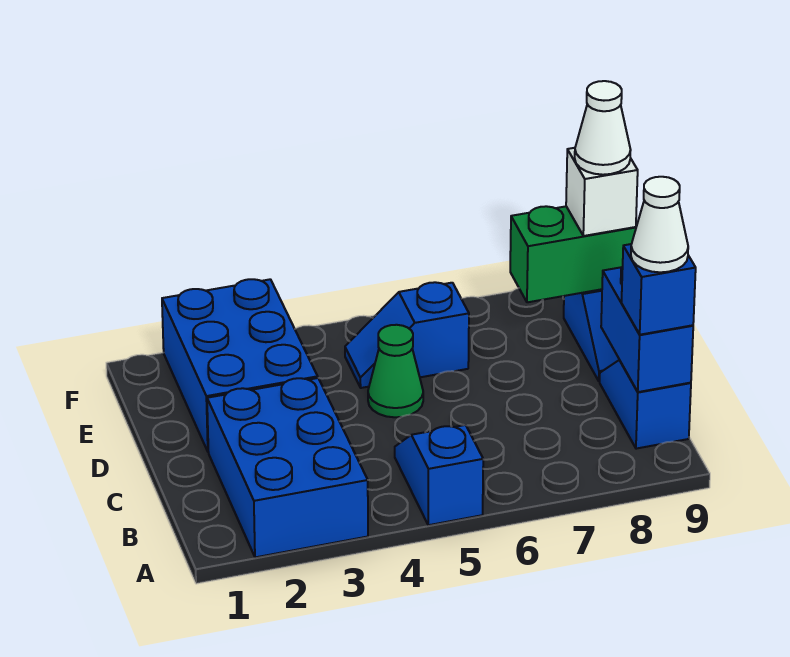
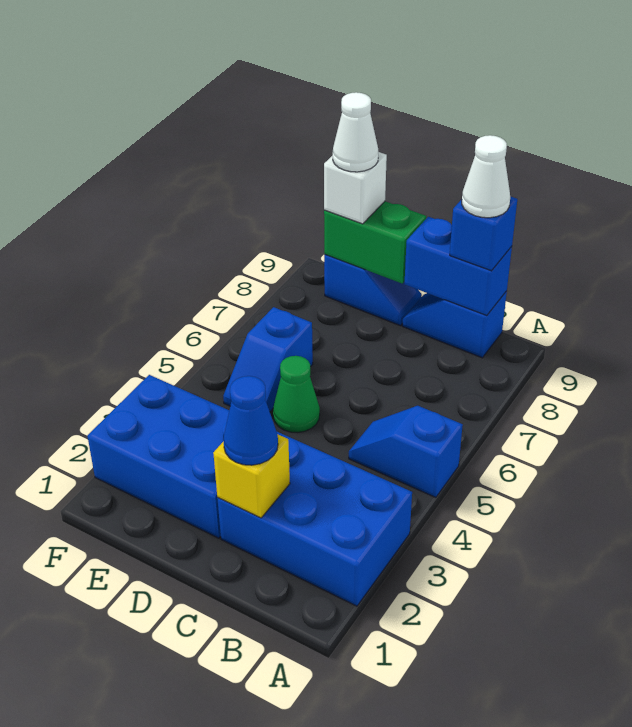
none -> yellow brick C2 level 2
none -> blue cone C2 level 3
green brick E8:E9 level 2 -> green brick D9:E9 level 2

